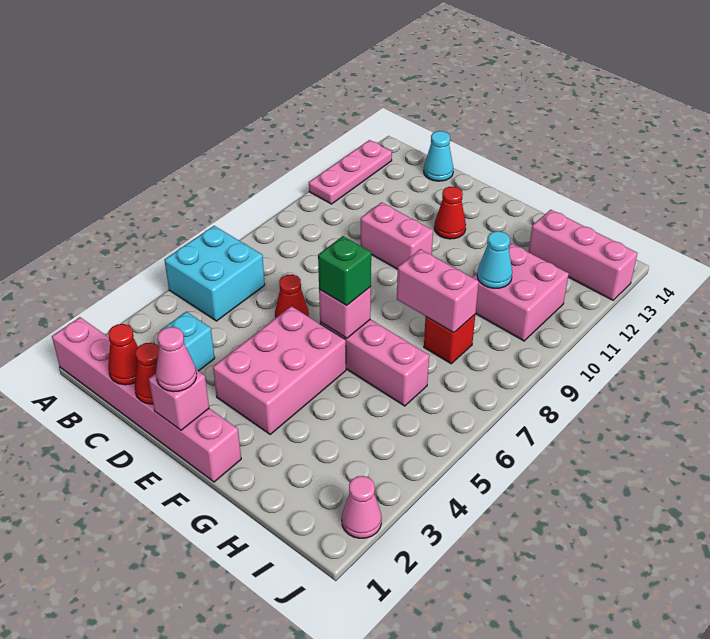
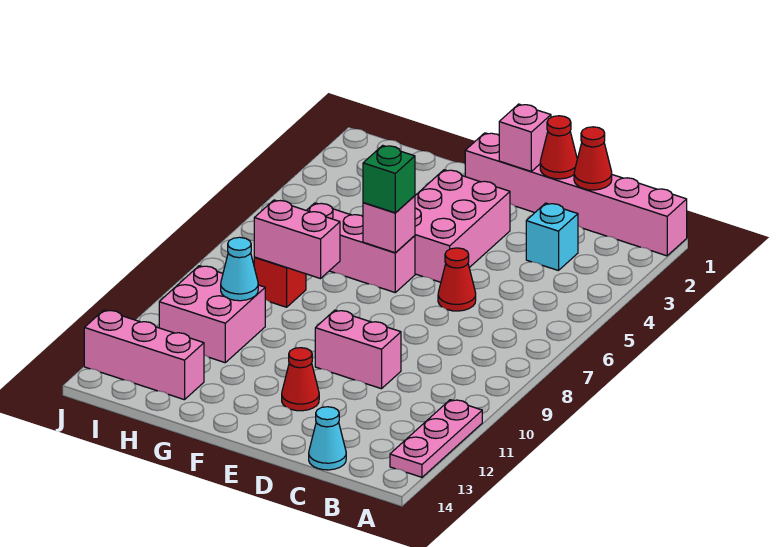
cyan brick A5:B6 level 1 -> none
pink cone E1 level 3 -> none
pink cone J2 level 1 -> none

